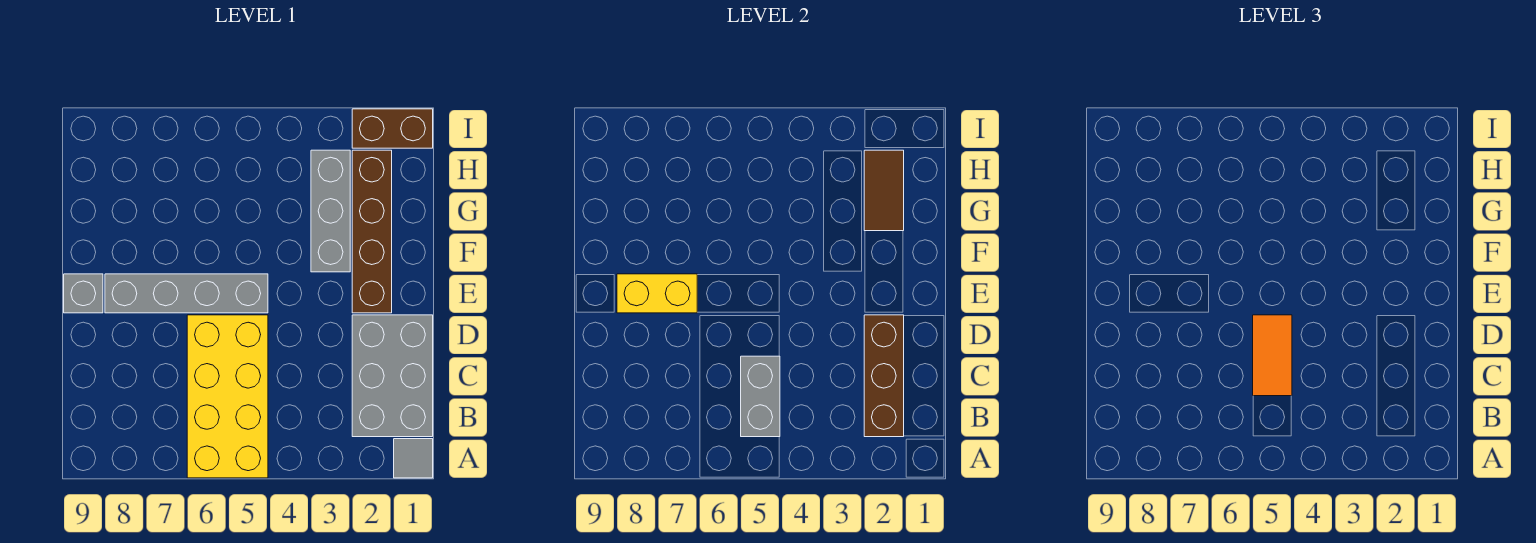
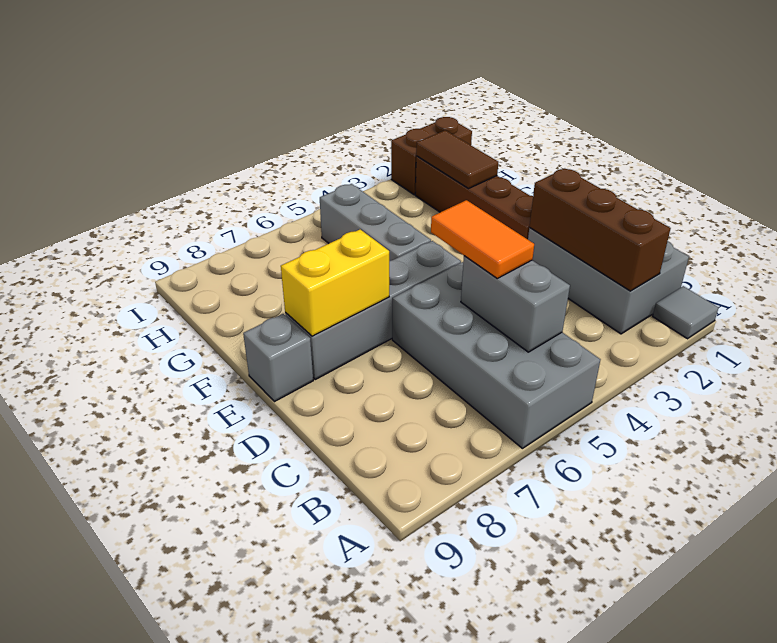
yellow brick A5:D6 level 1 -> grey brick A5:D6 level 1
grey brick F3:H3 level 1 -> grey brick F5:H5 level 1

